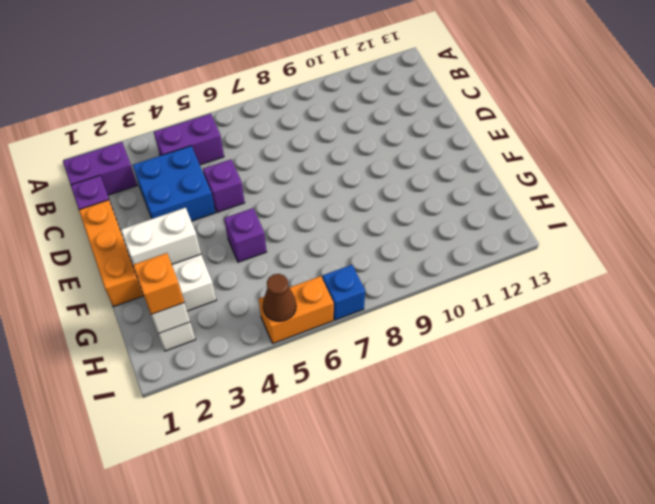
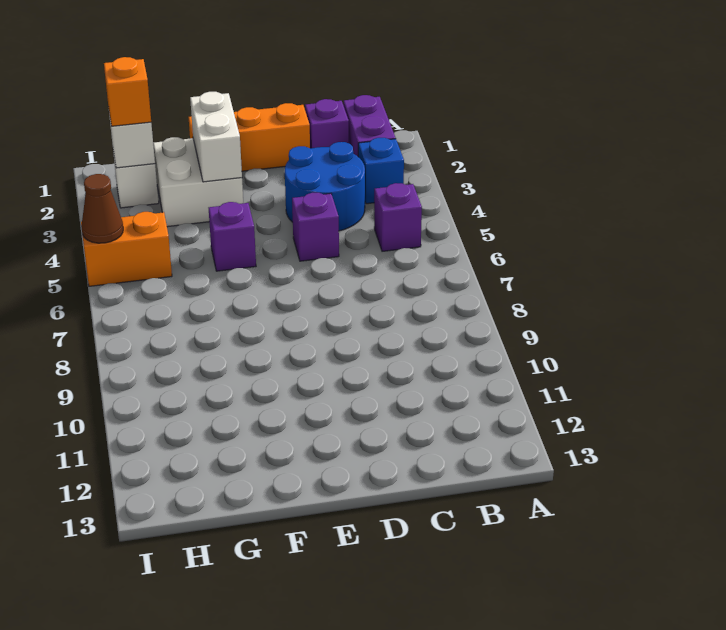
purple brick B4:B5 level 1 -> purple brick B5 level 1
blue brick C3:D4 level 1 -> blue round brick C3:D4 level 1
orange brick I5:I6 level 1 -> orange brick H5:I5 level 1
blue brick I7 level 1 -> blue brick B3 level 1

